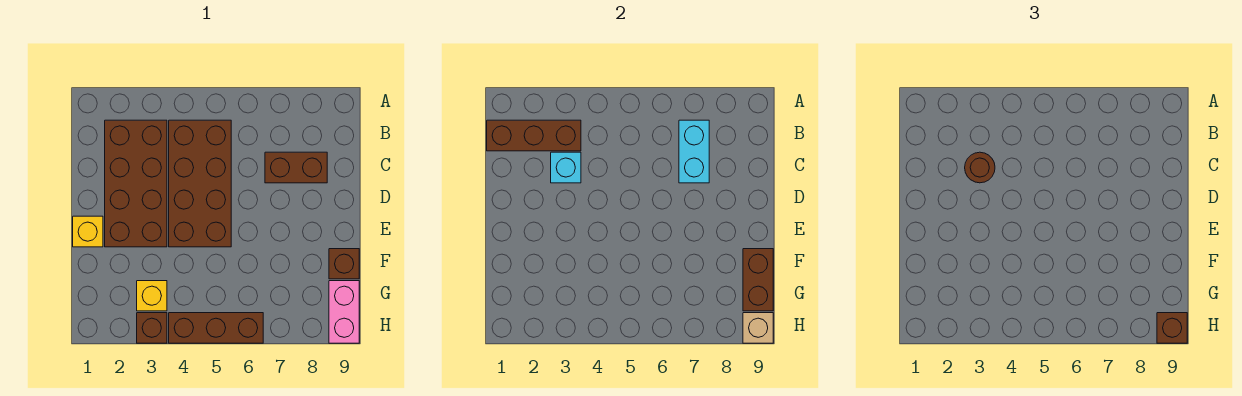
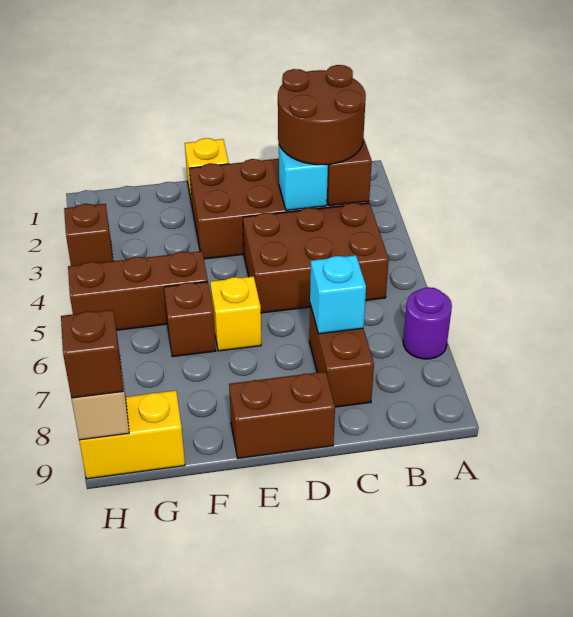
none -> purple round brick A7 level 1
brown brick B4:E5 level 1 -> brown brick B4:D5 level 1
cyan brick B7:C7 level 2 -> cyan brick C7 level 2
brown round brick C3 level 3 -> brown round brick B2:C3 level 3
brown brick F9 level 1 -> brown brick F6 level 1
brown brick F9:G9 level 2 -> brown brick D9:E9 level 1
yellow brick G3 level 1 -> yellow brick E6 level 1
pink brick G9:H9 level 1 -> yellow brick G9:H9 level 1
brown brick H4:H6 level 1 -> brown brick F5:H5 level 1

